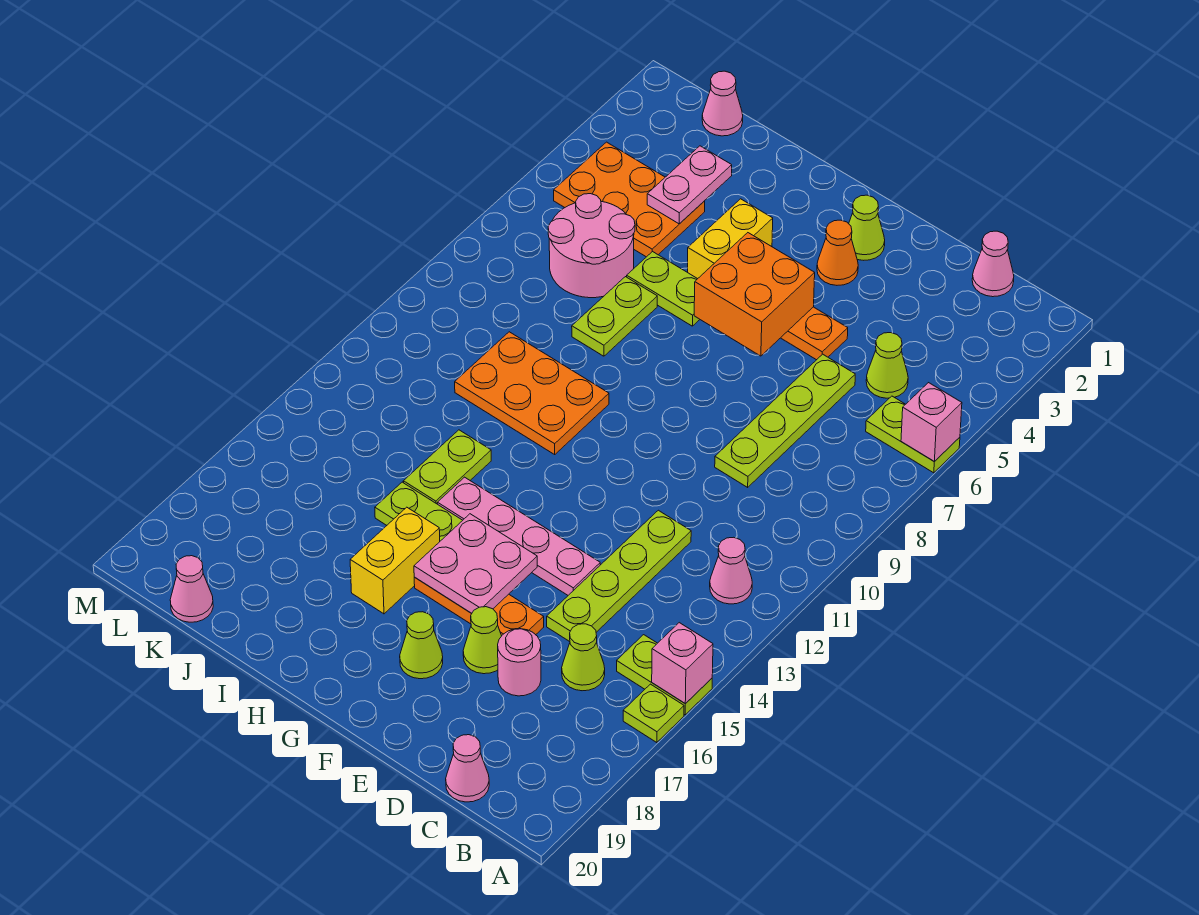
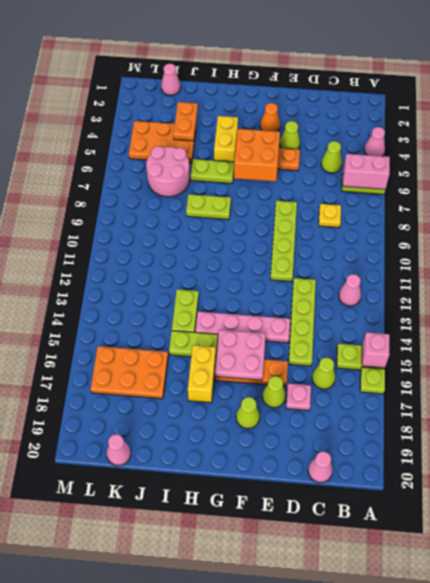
pink brick A6 level 2 -> pink brick A6:B6 level 2
pink cone C1 level 1 -> pink cone A4 level 1
none -> yellow plate C8 level 1
lime plate D6:D9 level 1 -> lime plate E8:E11 level 1
pink round brick D17 level 1 -> pink plate D17 level 1
lime cone F2 level 1 -> lime cone E4 level 1
orange plate H10:J11 level 1 -> orange plate J16:L17 level 1
lime plate I7:I8 level 1 -> lime plate H8:I8 level 1
pink plate J3:J4 level 2 -> orange plate J3:J4 level 2

